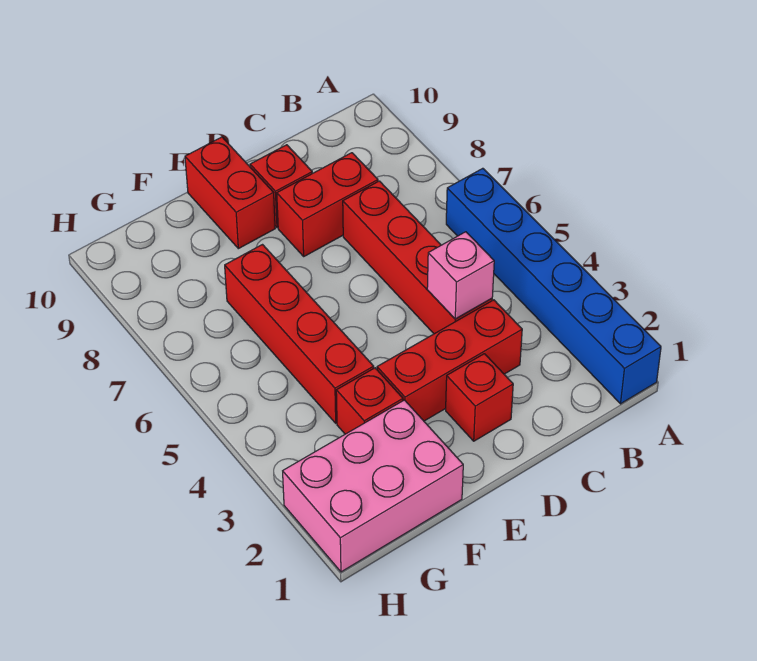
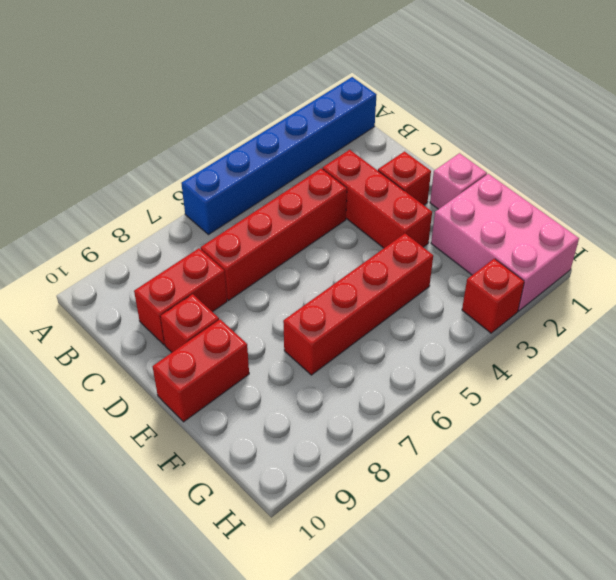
pink brick C4 level 2 -> pink brick E1 level 1
red brick C8:D8 level 1 -> red brick C8:C9 level 1
red brick F3 level 1 -> red brick H3 level 1

